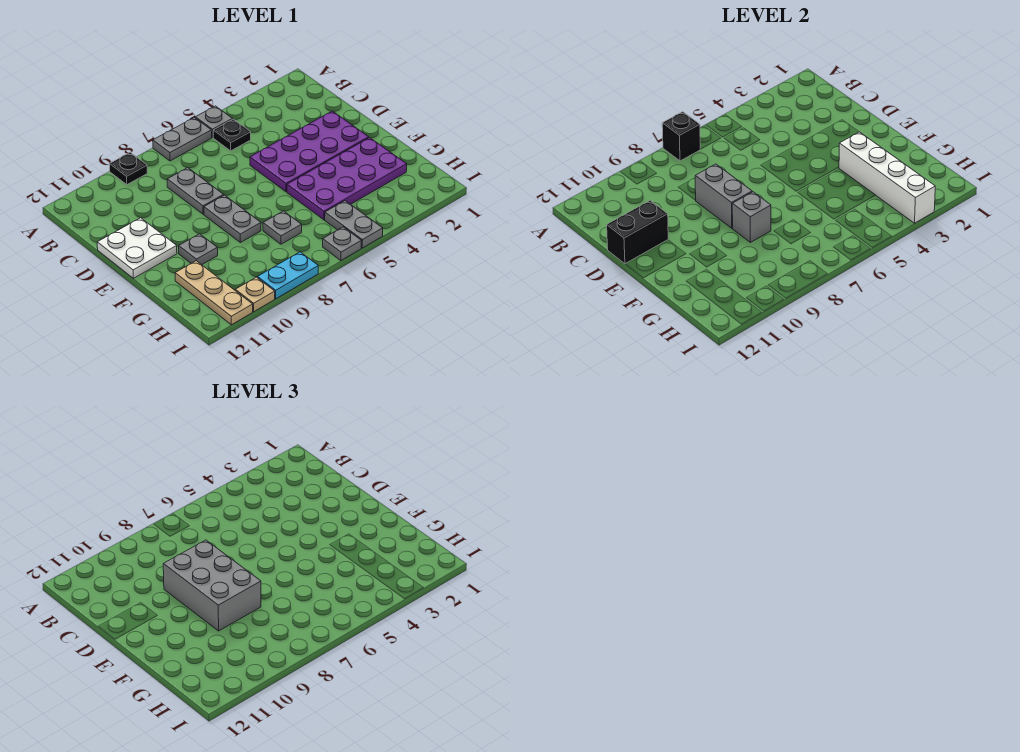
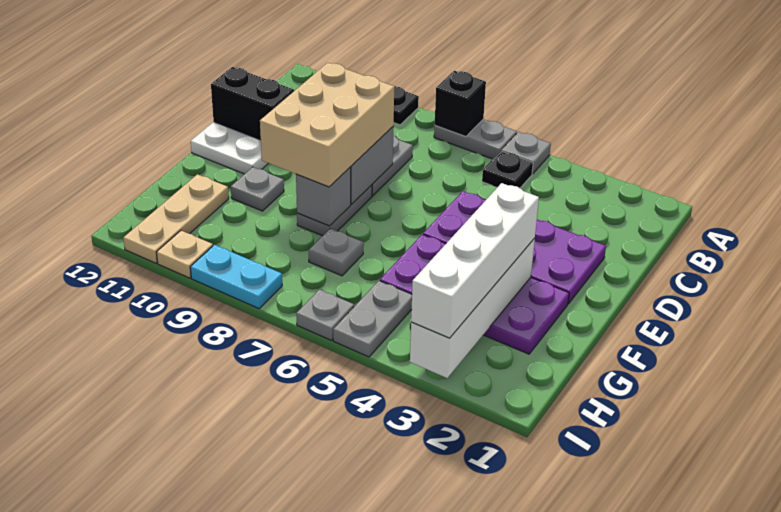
grey brick D8:F9 level 3 -> tan brick D8:F9 level 3
none -> white brick F3:I3 level 3

